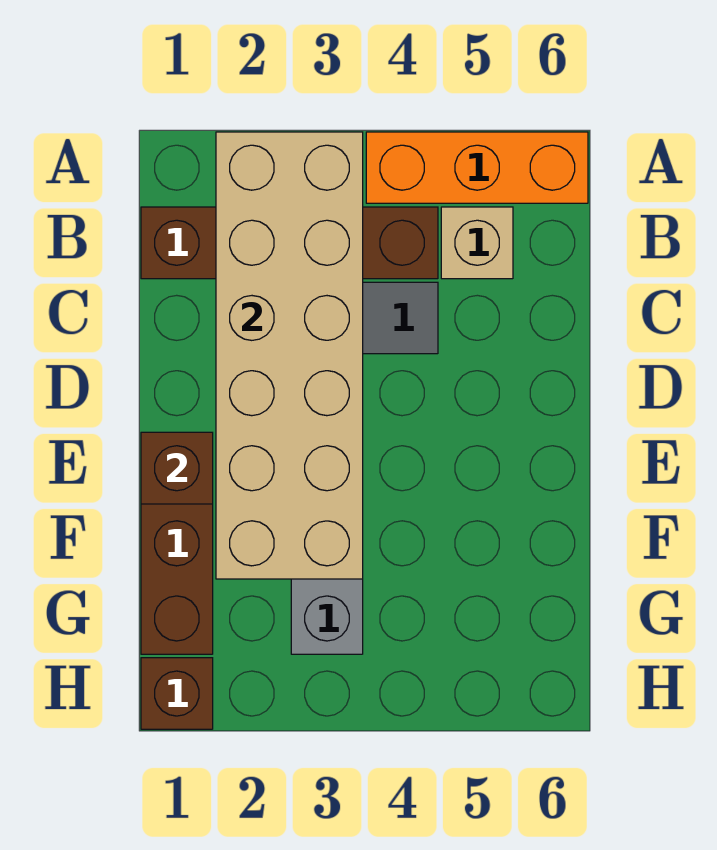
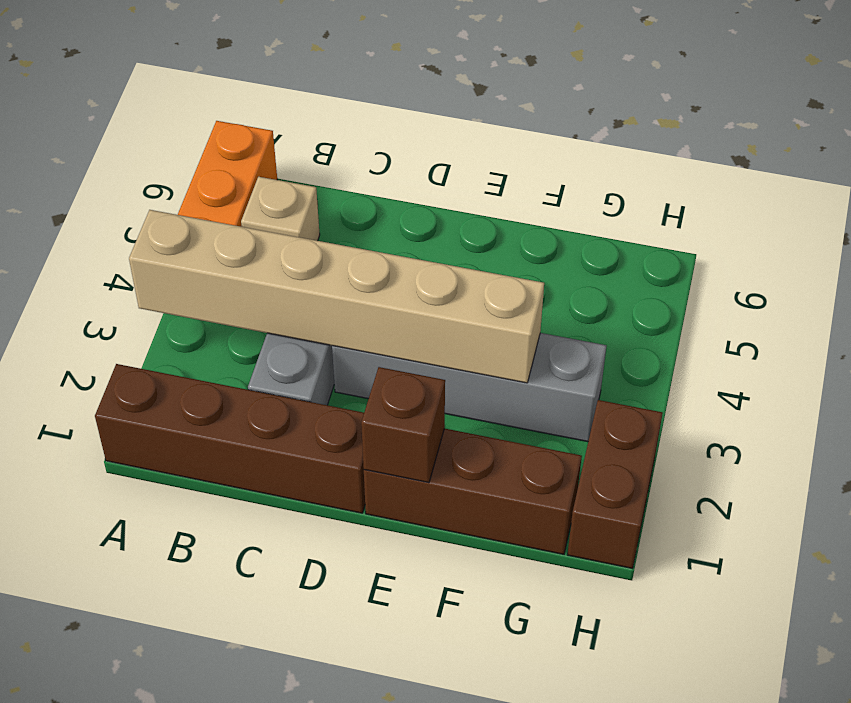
tan brick A2:F3 level 2 -> tan brick A3:F3 level 2
brown brick B1:B4 level 1 -> brown brick A1:D1 level 1
brown brick H1 level 1 -> brown brick H1:H2 level 1

